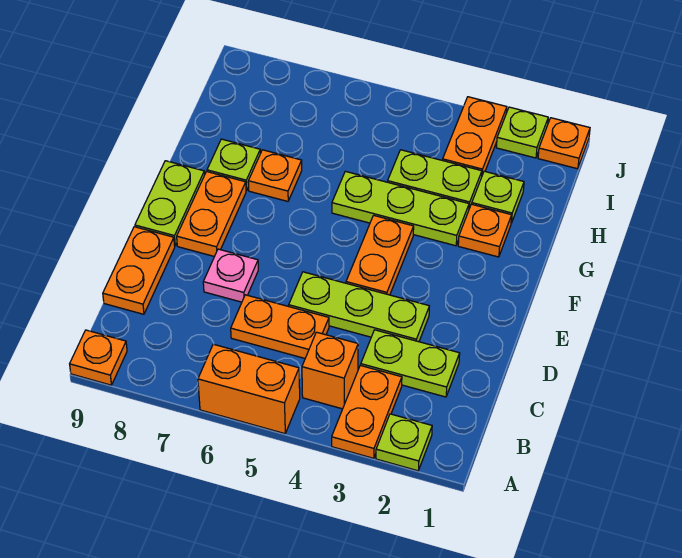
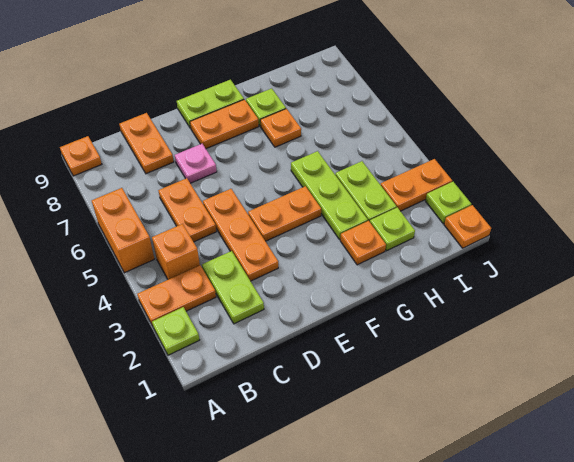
orange plate C9:D9 level 1 -> orange plate C8:C9 level 1
lime plate D3:D5 level 1 -> orange plate D3:D5 level 1

